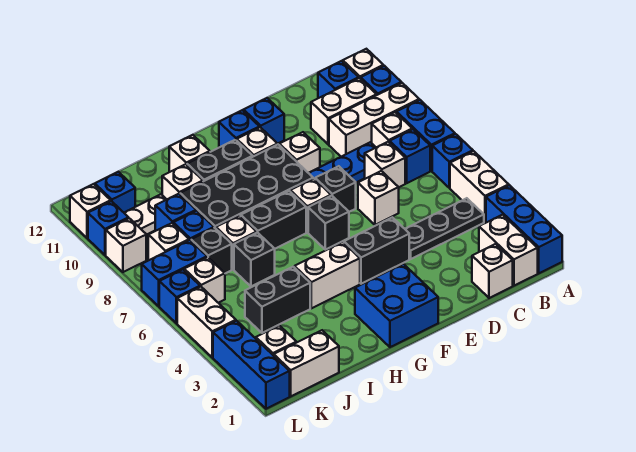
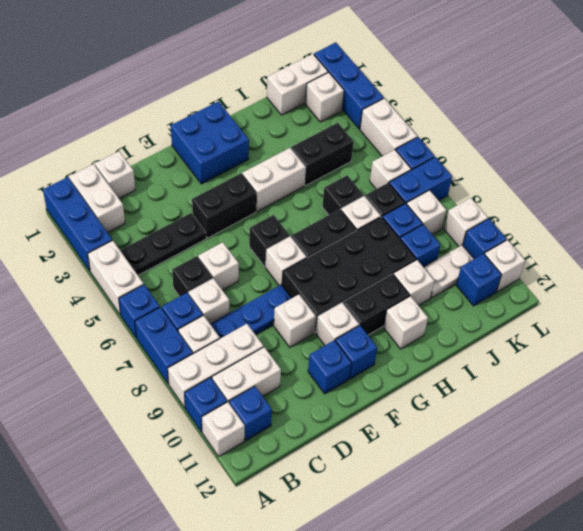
black brick E7 level 1 -> black brick C6 level 1

